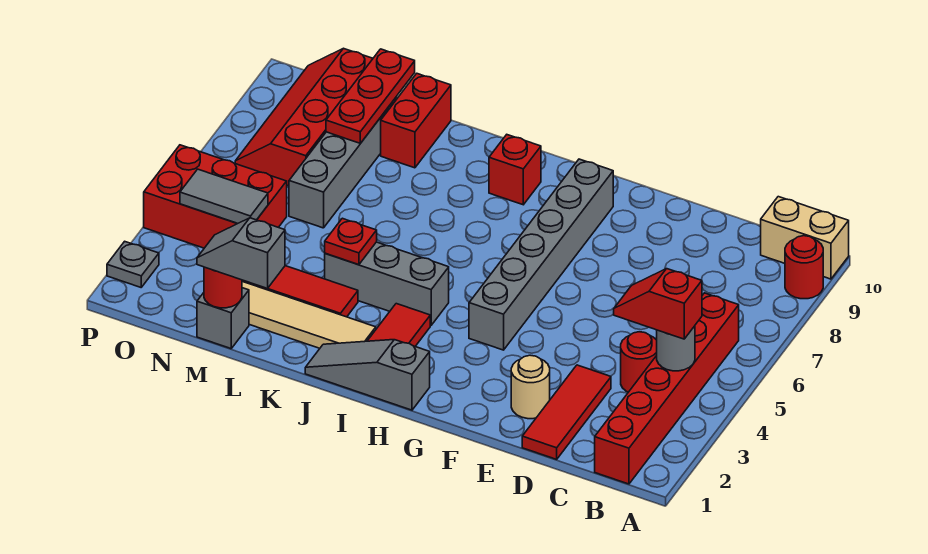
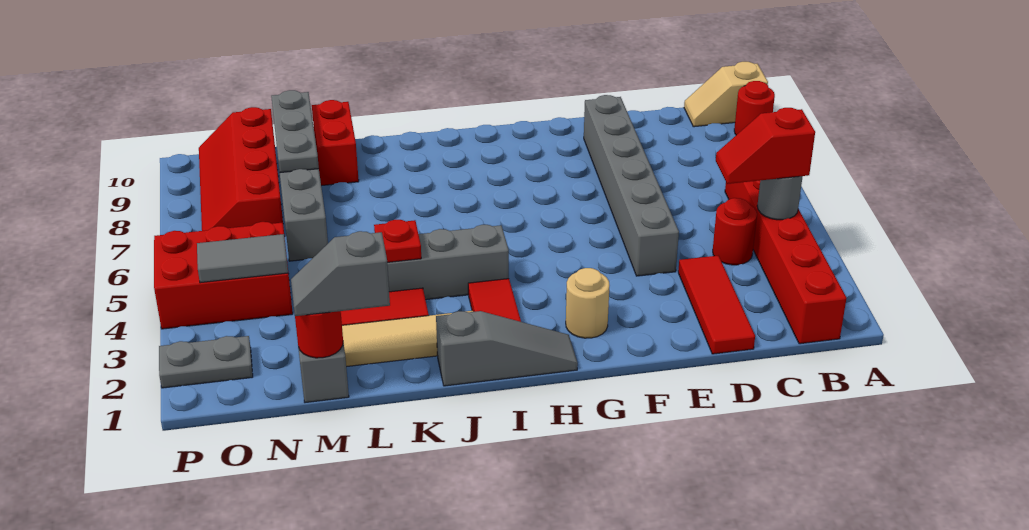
tan brick A10:B10 level 1 -> tan slope A10:B10 level 1 top A
tan round brick E2 level 1 -> tan round brick G2 level 1
grey brick G4:G9 level 1 -> grey brick E4:E9 level 1
grey slope H1:J1 level 1 top H -> grey slope H1:J1 level 1 top J
red brick I9 level 1 -> none
red plate M8:M10 level 2 -> grey plate M8:M10 level 2
grey plate P2 level 1 -> grey plate O2:P2 level 1

